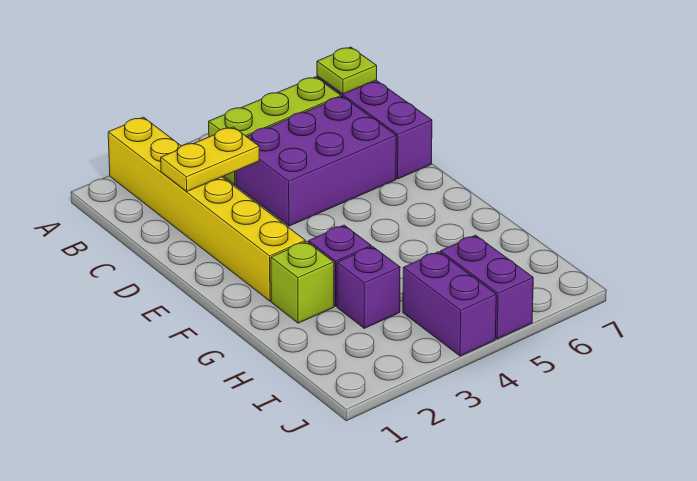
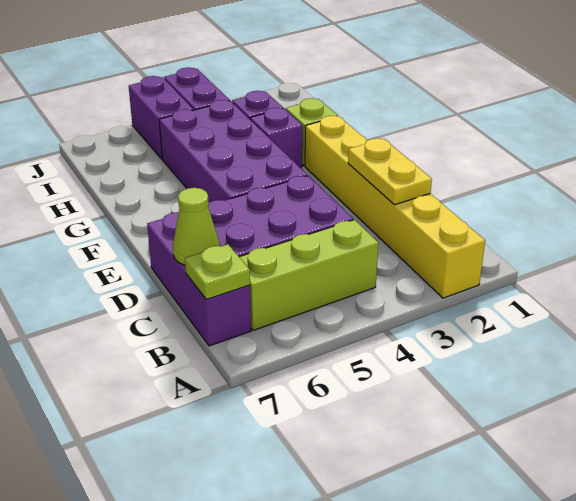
yellow plate C2:C3 level 2 -> yellow plate C2:D2 level 2
none -> lime cone C7 level 2
none -> purple brick E4:H5 level 1

